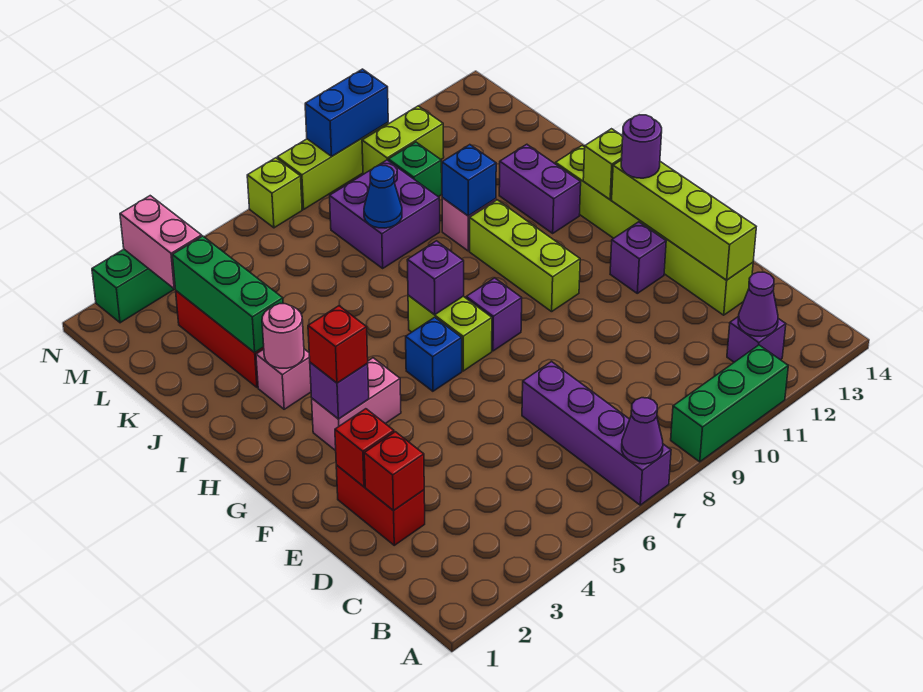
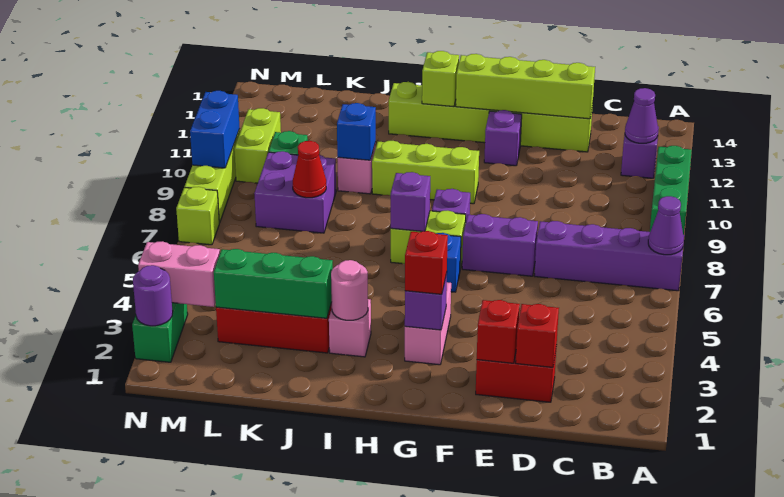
purple round brick G13 level 3 -> purple round brick N2 level 2
purple brick I12:J12 level 1 -> purple brick E7:F7 level 1
blue cone K8 level 2 -> red cone K8 level 2

